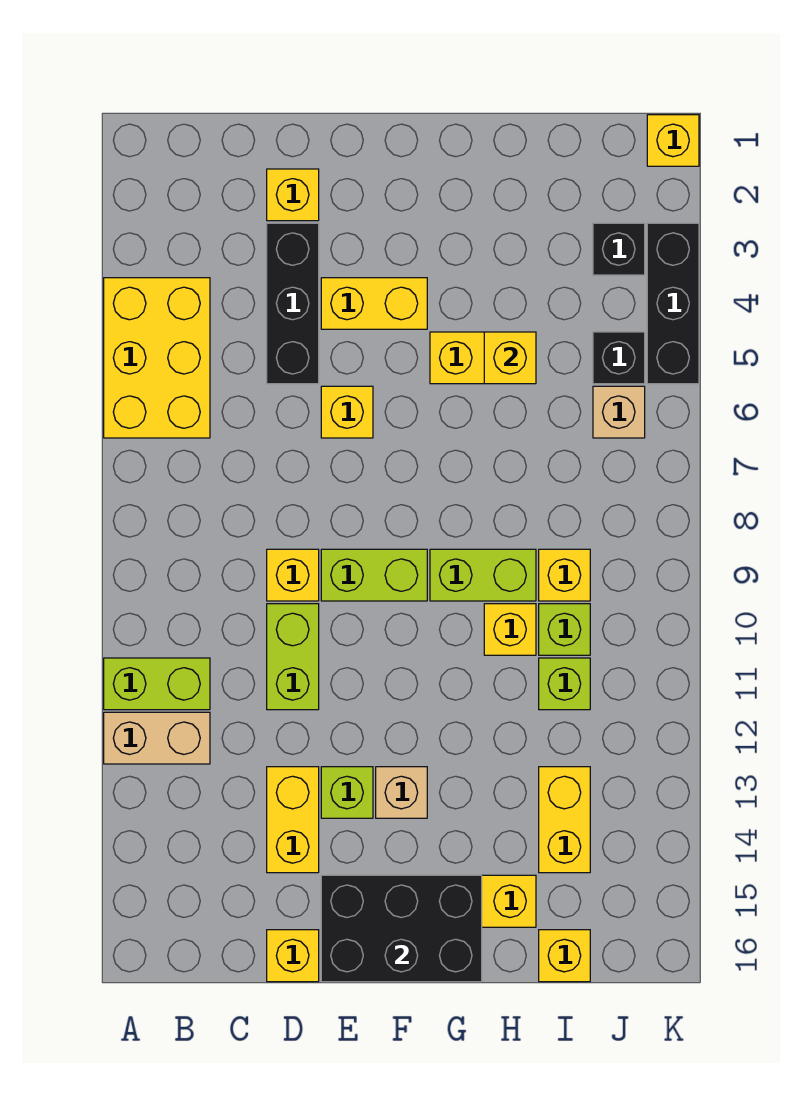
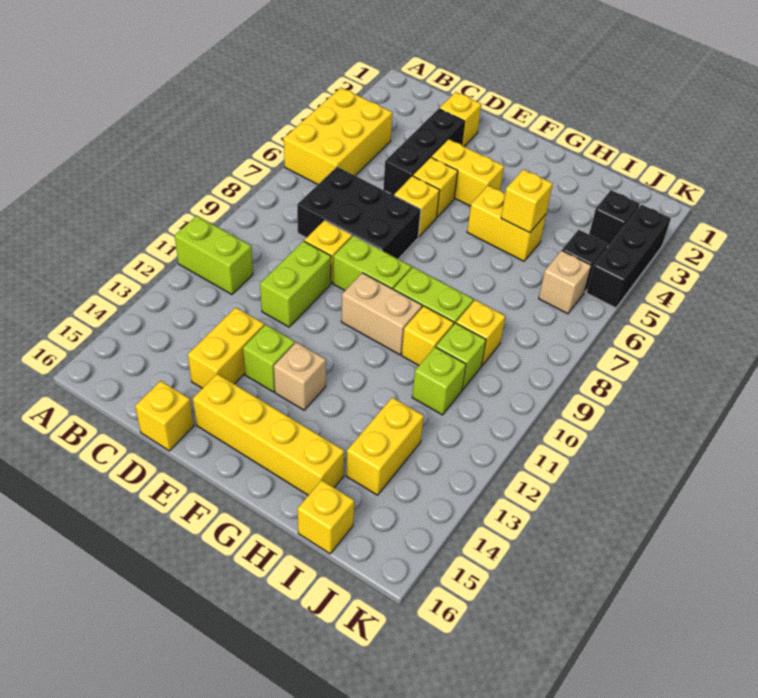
tan brick A12:B12 level 1 -> tan brick F10:G10 level 1
black brick E15:G16 level 2 -> black brick C7:E8 level 1
yellow brick K1 level 1 -> yellow brick E5 level 1

